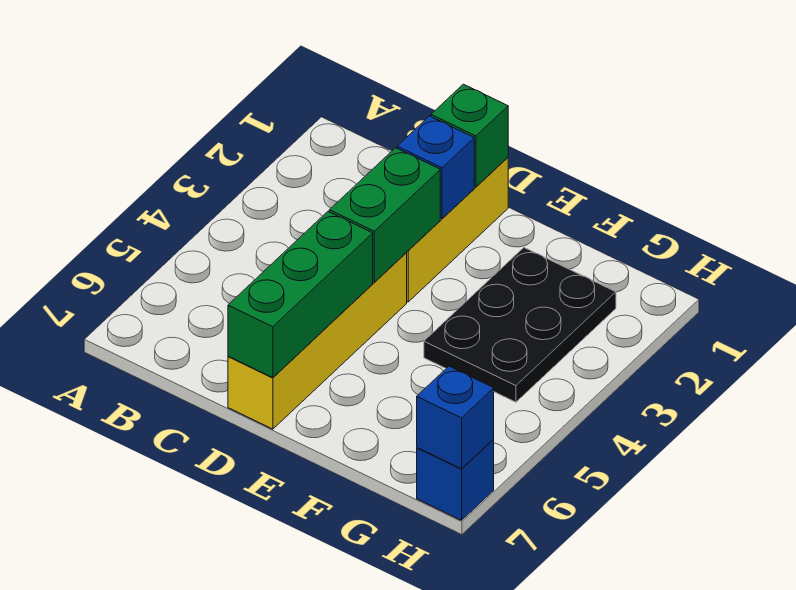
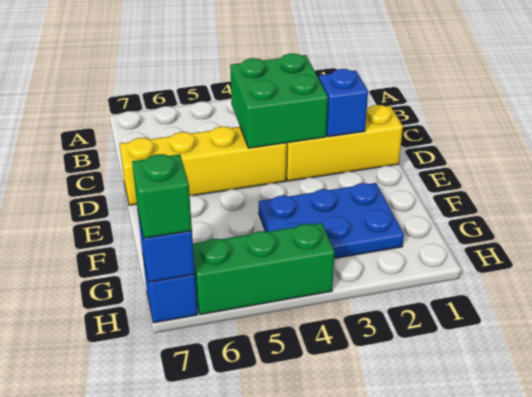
green brick D1 level 2 -> green brick H7 level 3
green brick D3:D4 level 2 -> green brick C3:D4 level 2
green brick D5:D7 level 2 -> green brick H4:H6 level 1
black plate F2:G4 level 1 -> blue plate F2:G4 level 1

